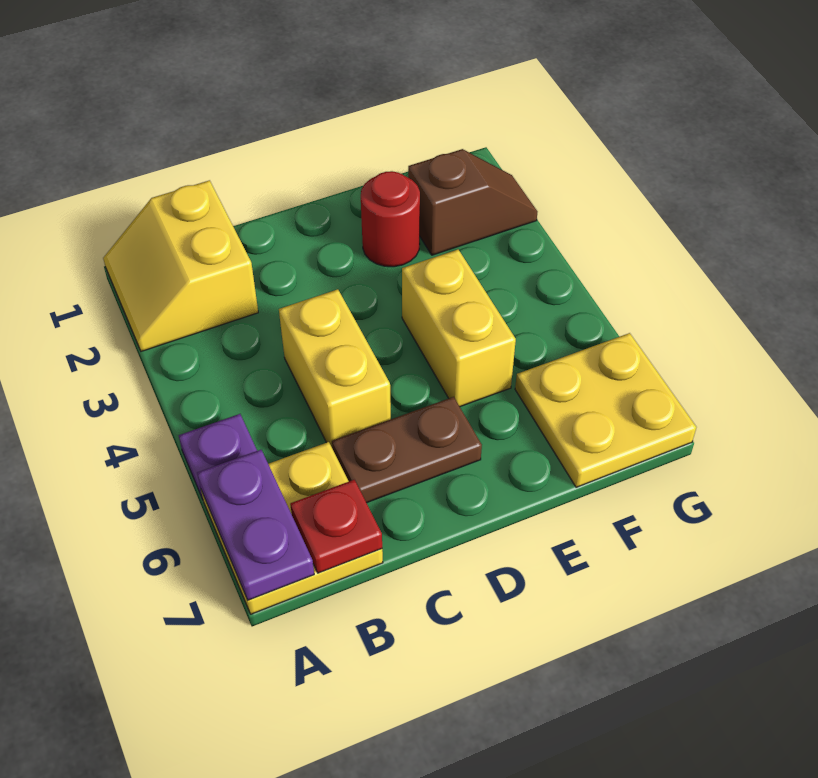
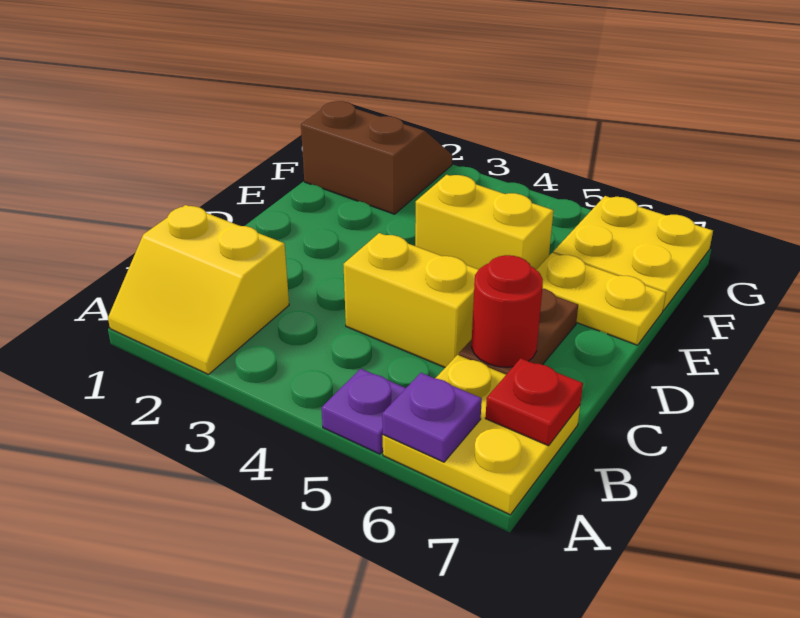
purple plate A6:A7 level 2 -> purple plate A6 level 2
red round brick E2 level 1 -> red round brick C6 level 2
none -> yellow plate E6:E7 level 1
brown slope F2:G2 level 1 top F -> brown slope F1:G2 level 1 top F

